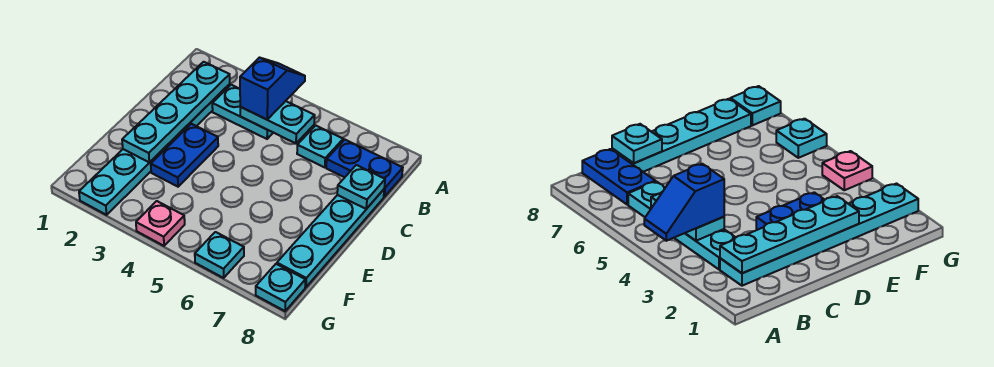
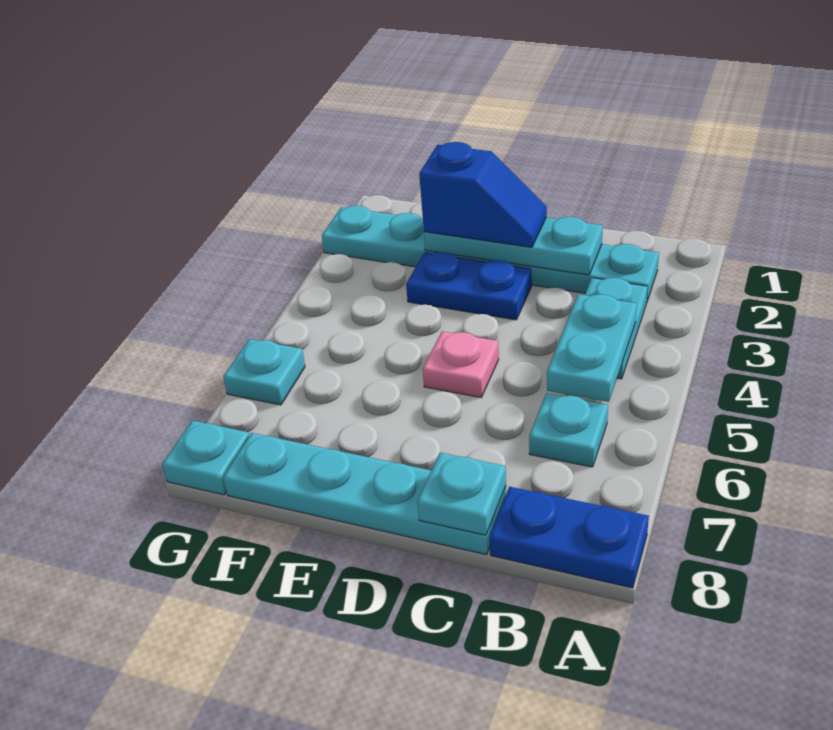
blue slope A4:B4 level 3 top B -> blue slope D2:E2 level 3 top E
cyan plate B2:E2 level 2 -> cyan plate C2:E2 level 2
blue plate B7:B8 level 1 -> blue plate A8:B8 level 1
pink plate G4 level 1 -> pink plate D5 level 1

